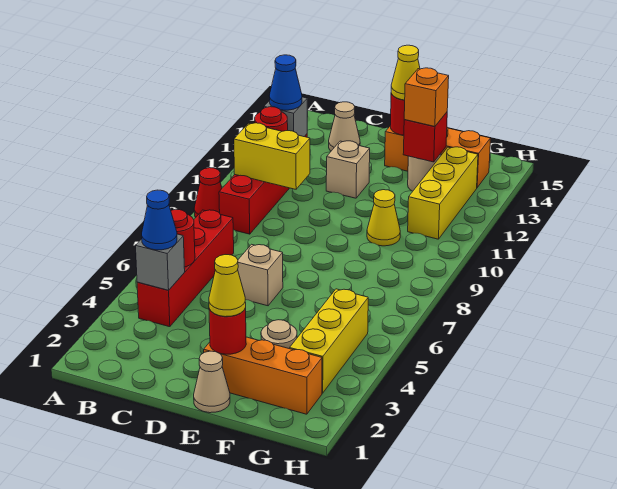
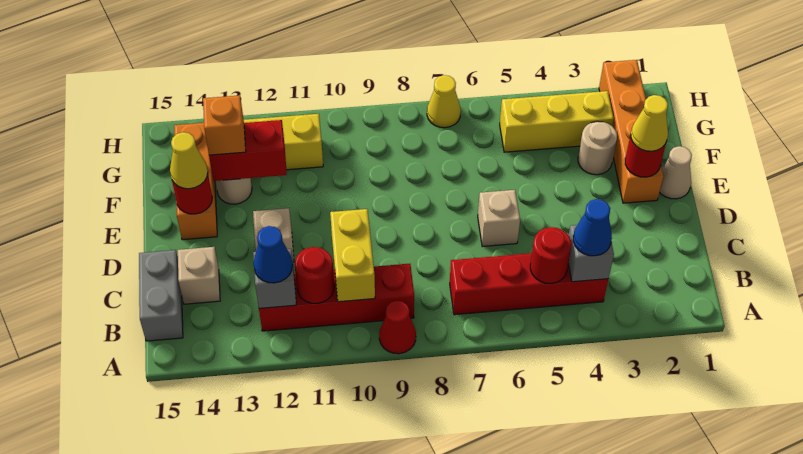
none -> grey brick B15:C15 level 1
tan cone C14 level 1 -> tan brick C14 level 1
orange brick E2:G2 level 1 -> orange brick E2:H2 level 1
yellow cone F10 level 1 -> yellow cone H7 level 1
red brick F13 level 2 -> red brick F12:F13 level 2

